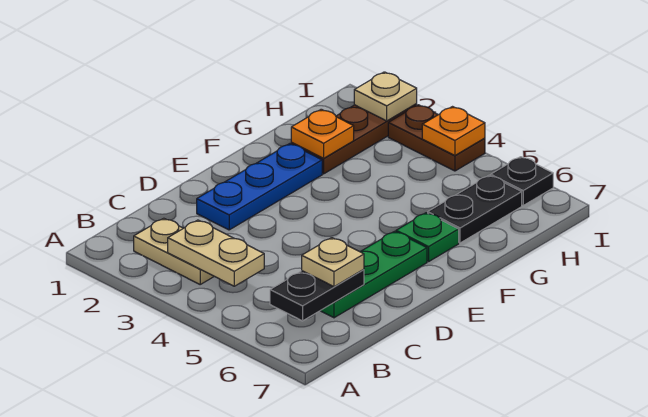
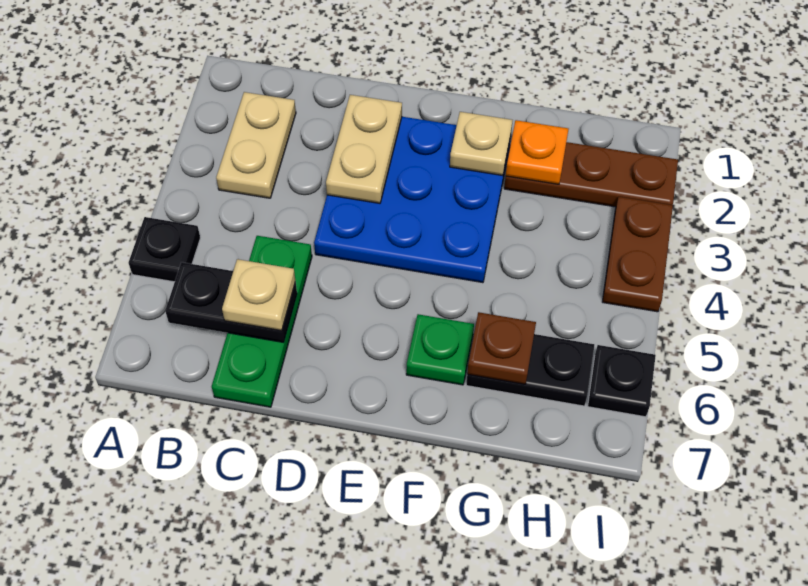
none -> black plate A5 level 1
tan plate B3:B4 level 2 -> tan plate D2:D3 level 2
green plate C6:E6 level 1 -> green plate C5:C7 level 1
blue plate D2:F2 level 1 -> blue plate D2:F4 level 1
none -> brown plate G6 level 2
tan plate I2 level 2 -> tan plate F2 level 2
orange plate I4 level 2 -> none

